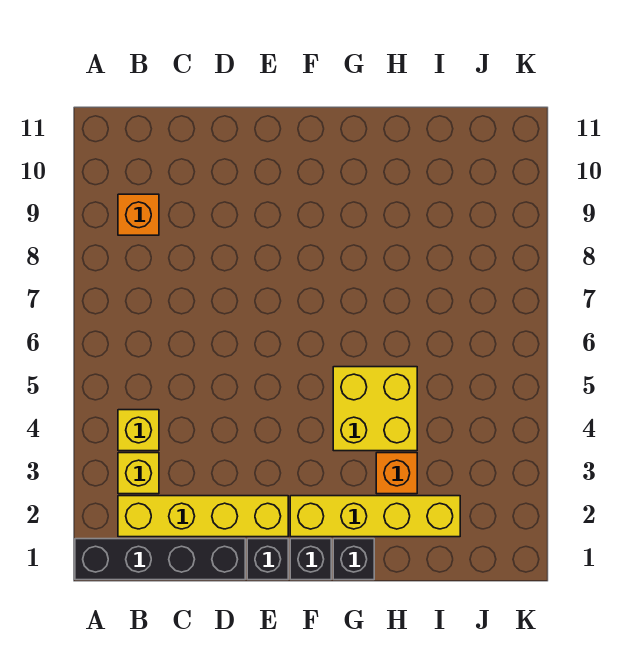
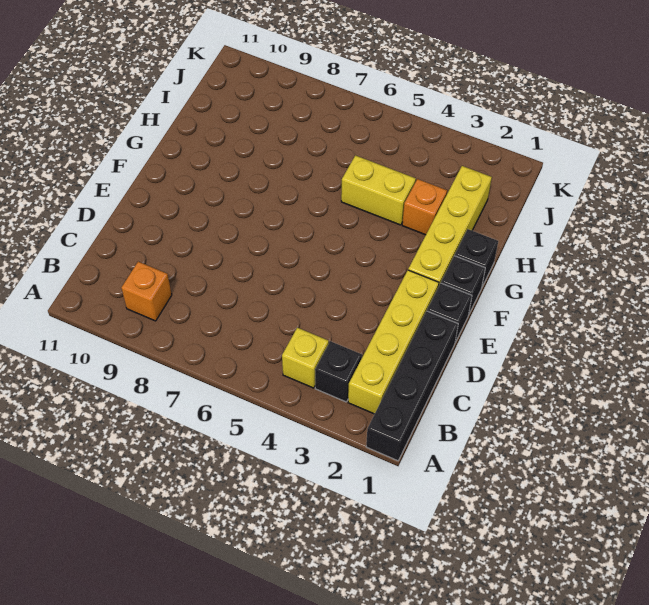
yellow brick B3 level 1 -> black brick B3 level 1
yellow brick G4:H5 level 1 -> yellow brick H4:H5 level 1

